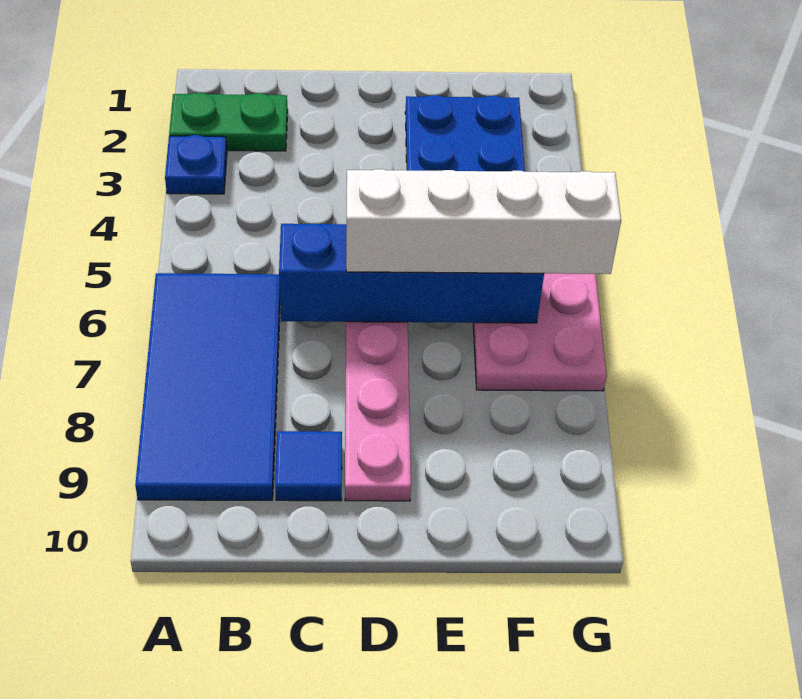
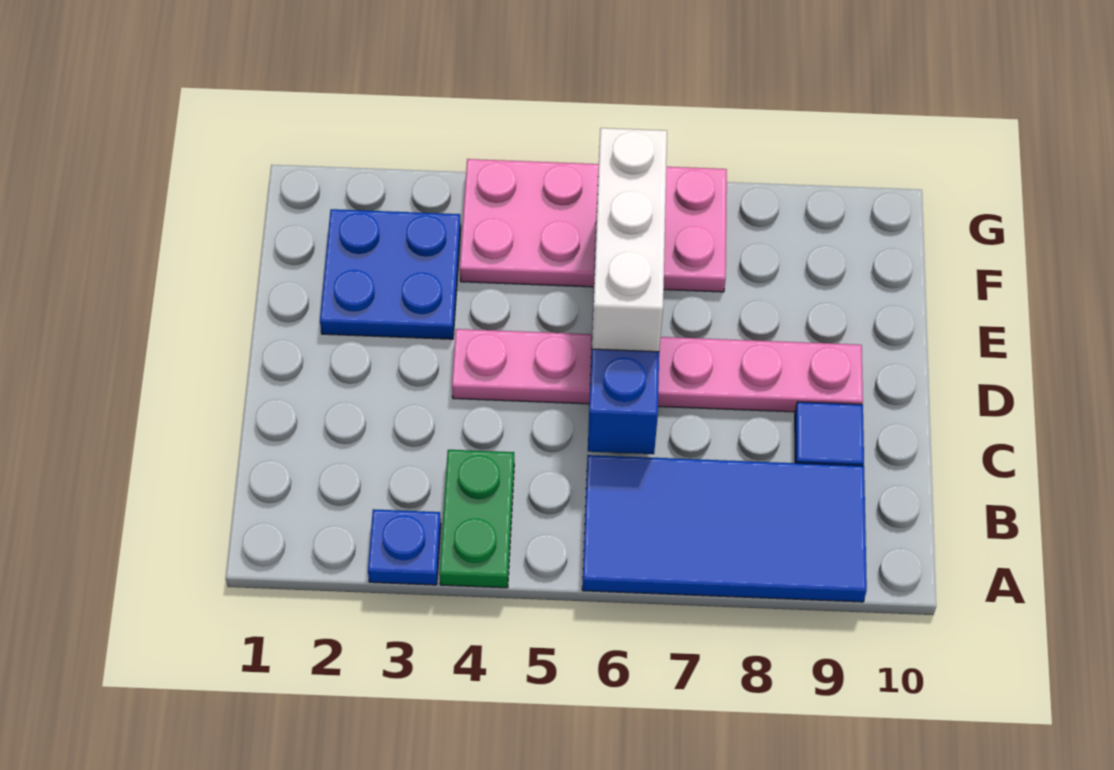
green plate A2:B2 level 1 -> green plate A4:B4 level 1
white brick D6:G6 level 3 -> white brick D6:F6 level 3

